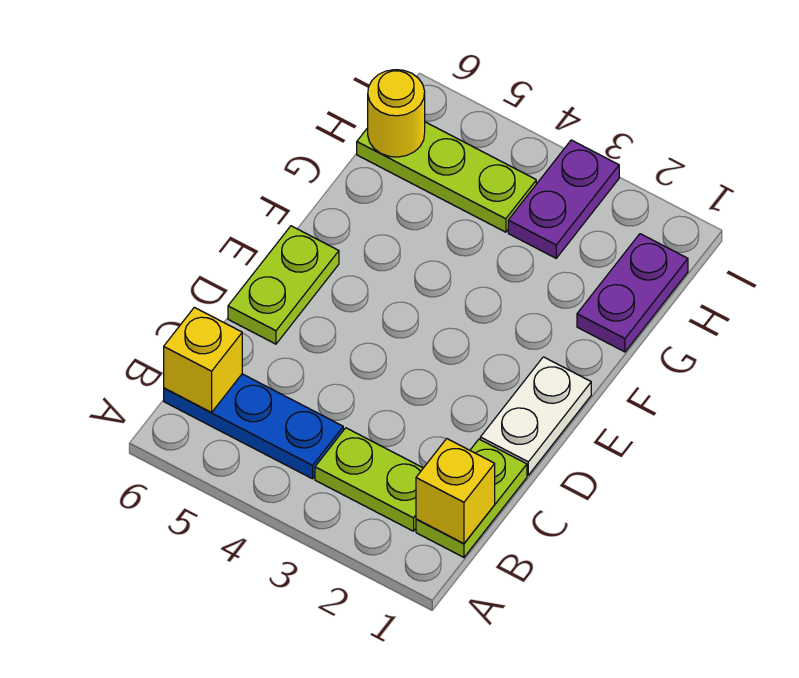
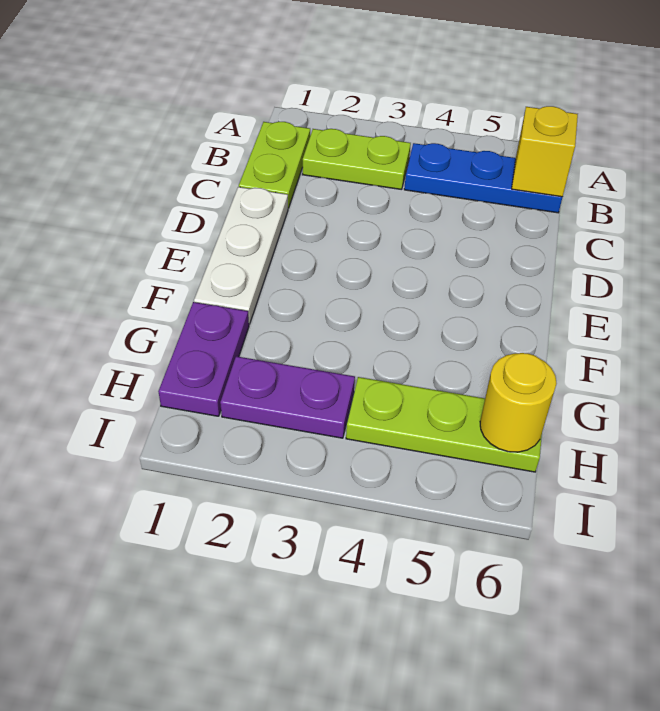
yellow brick B1 level 2 -> none
white plate D1:E1 level 1 -> white plate D1:F1 level 1
lime plate D6:E6 level 1 -> none
purple plate H3:I3 level 1 -> purple plate H2:H3 level 1

